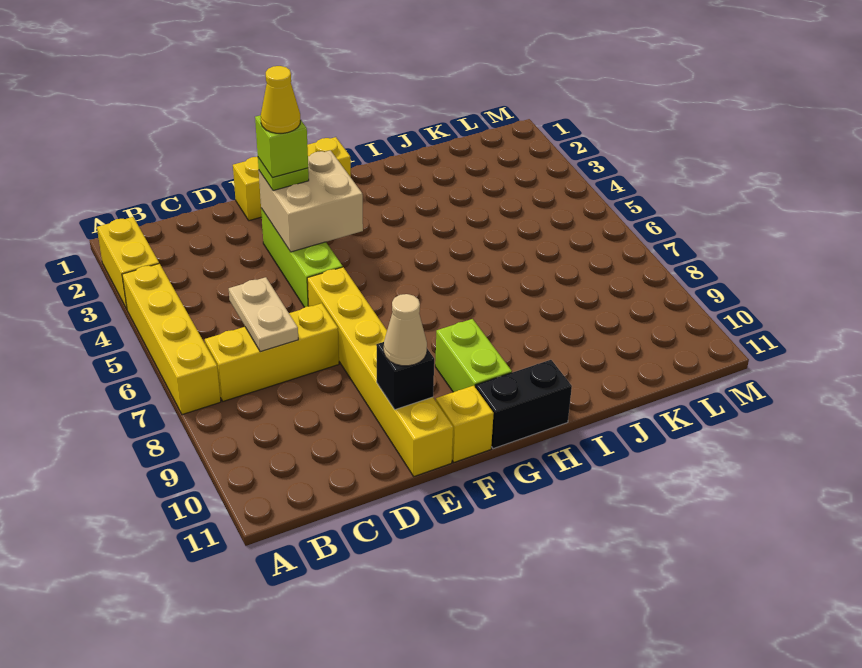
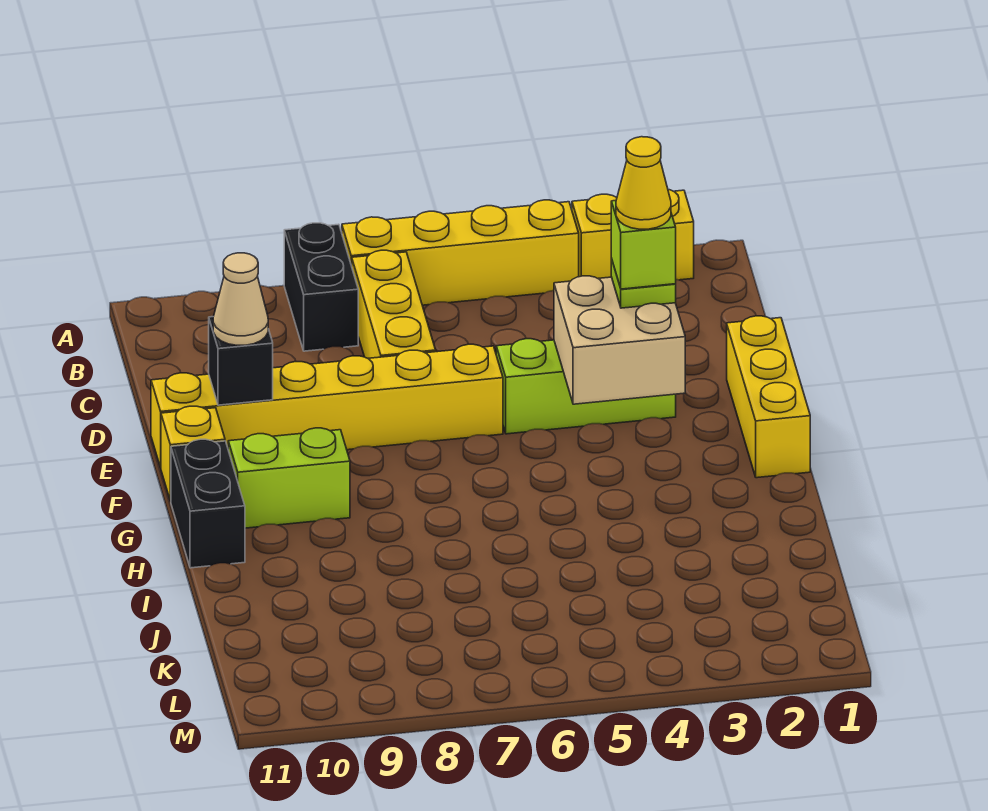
none -> black brick A8:B8 level 1
tan plate C6:C7 level 2 -> none

